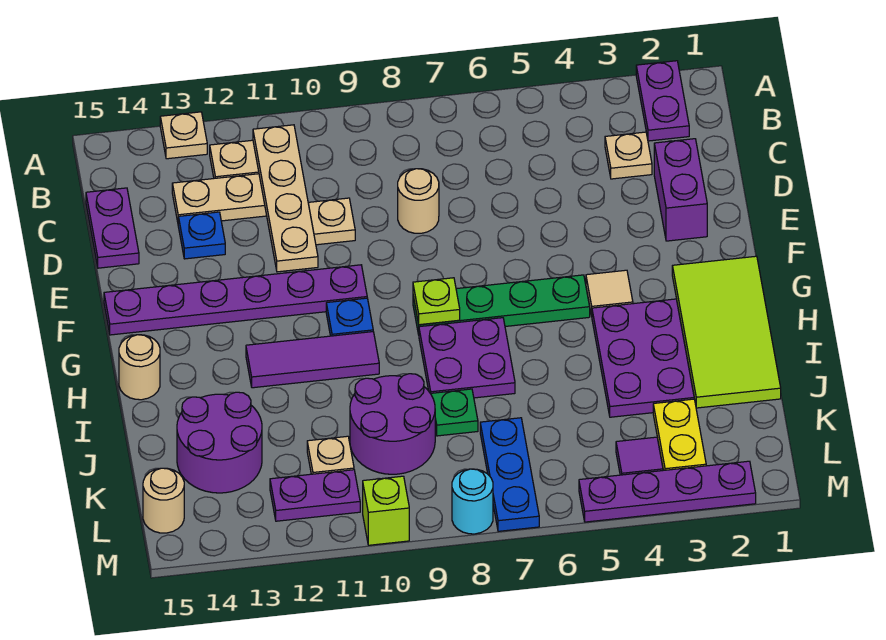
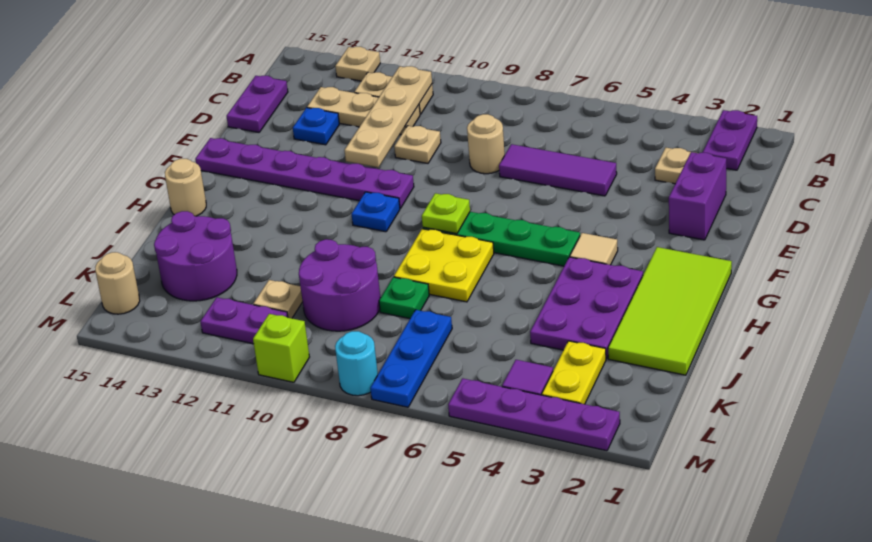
purple plate H7:I8 level 1 -> yellow plate H7:I8 level 1
purple tile H10:H12 level 1 -> purple tile D5:D7 level 1

